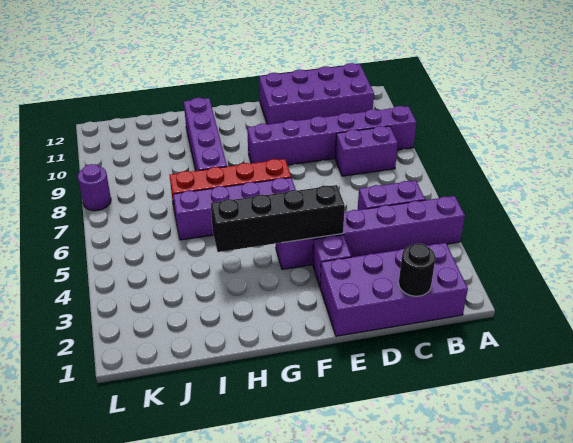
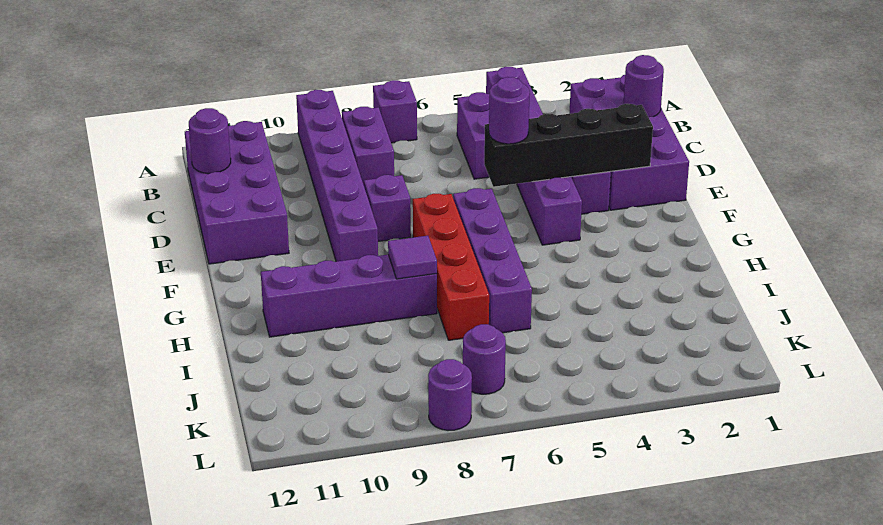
none -> purple brick A7 level 1
black round brick C1 level 2 -> purple round brick C1 level 2
none -> purple round brick C12 level 2
black brick E4:H4 level 2 -> black brick E2:E5 level 2
none -> purple round brick E5 level 3
none -> purple brick E8 level 1
none -> purple tile H8 level 2
none -> purple round brick K7 level 1

